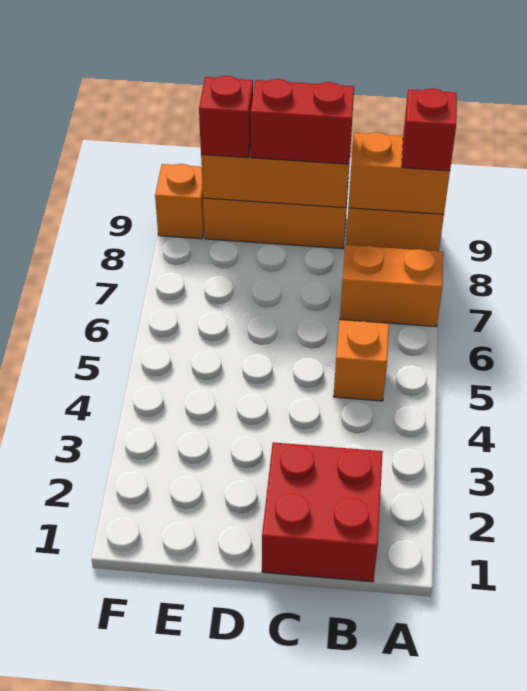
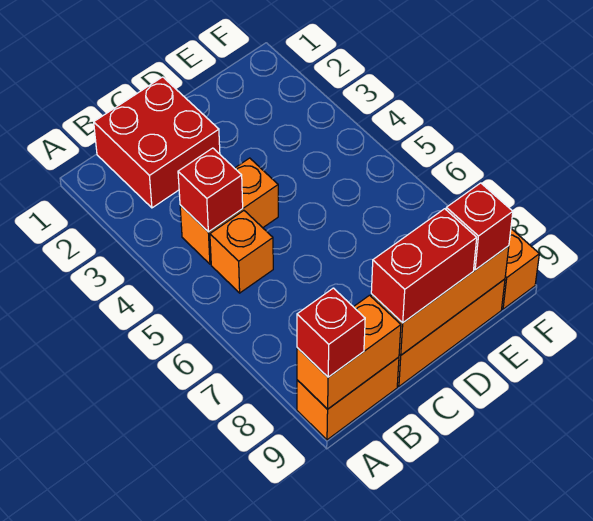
orange brick A7:B7 level 1 -> orange brick B4:C4 level 1
none -> red brick B4 level 2

